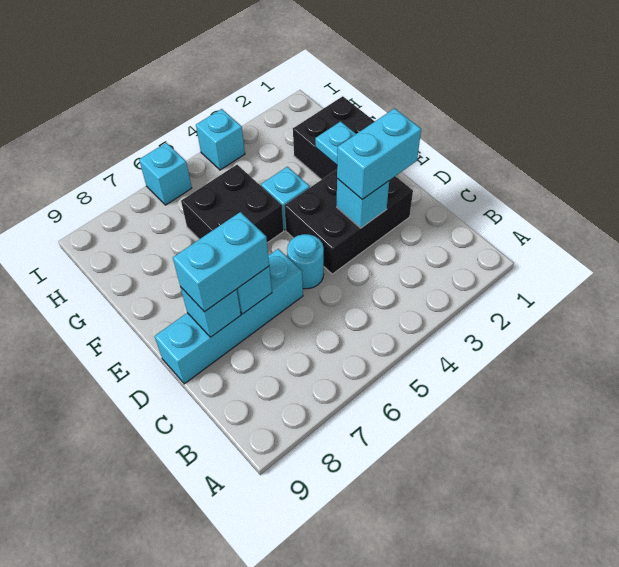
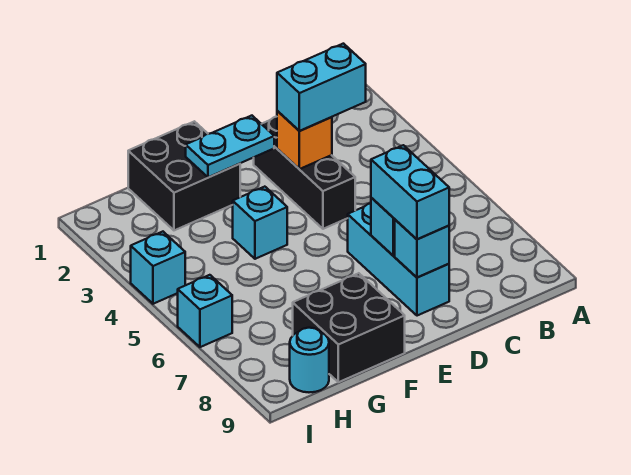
black brick D2:E4 level 1 -> black brick D2:D4 level 1
cyan brick D2:D3 level 3 -> cyan brick C3:D3 level 3
cyan brick D3 level 2 -> orange brick D3 level 2
cyan round brick D5 level 1 -> cyan round brick H9 level 1
cyan brick D6:D9 level 1 -> cyan brick D6:D8 level 1
black brick F5:G6 level 1 -> black brick F8:G9 level 1

